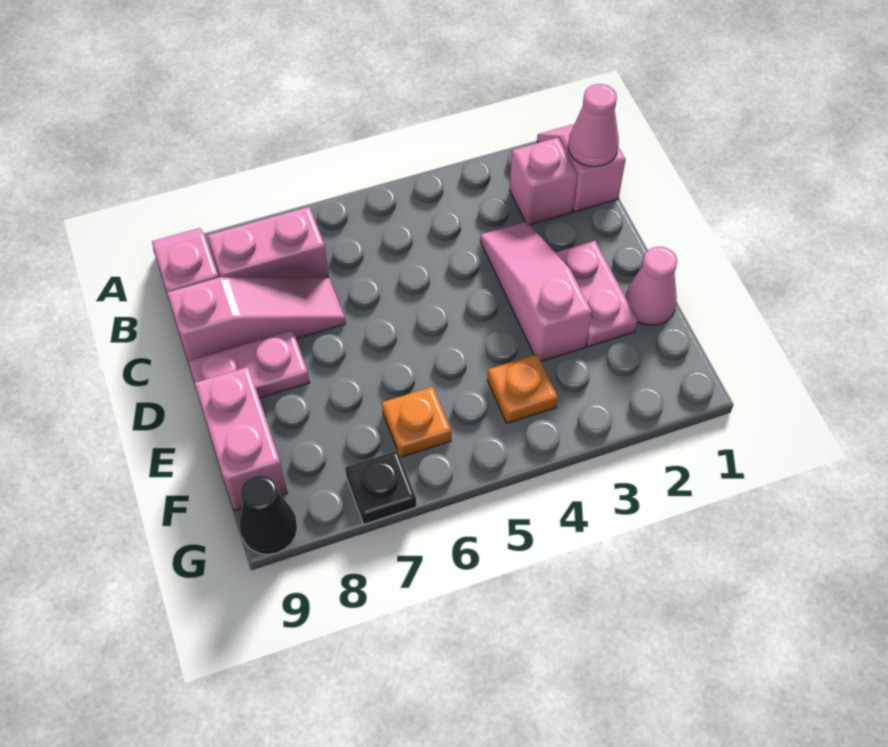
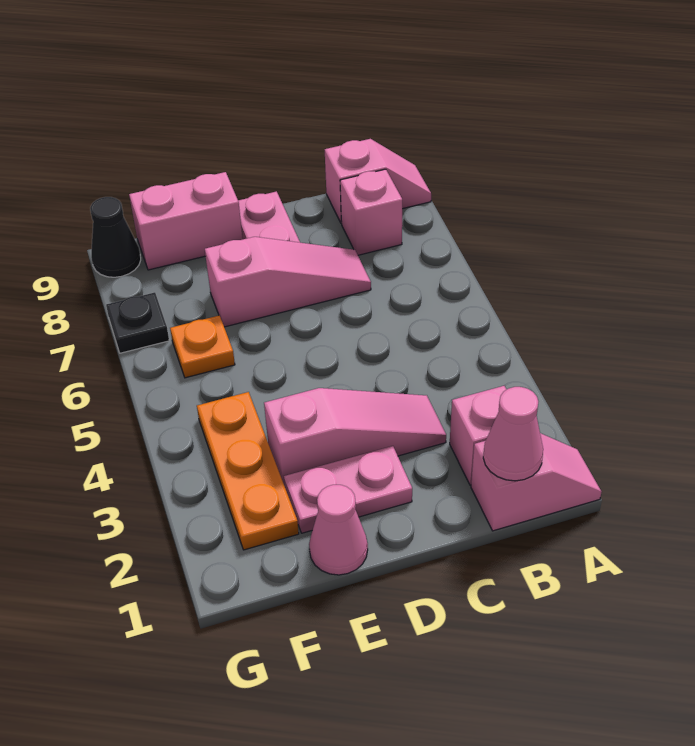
pink brick B7:B8 level 1 -> pink brick B8 level 1
pink slope C7:C9 level 1 top 9 -> pink slope C7:E7 level 1 top E
orange plate F4 level 1 -> orange plate F2:F4 level 1

